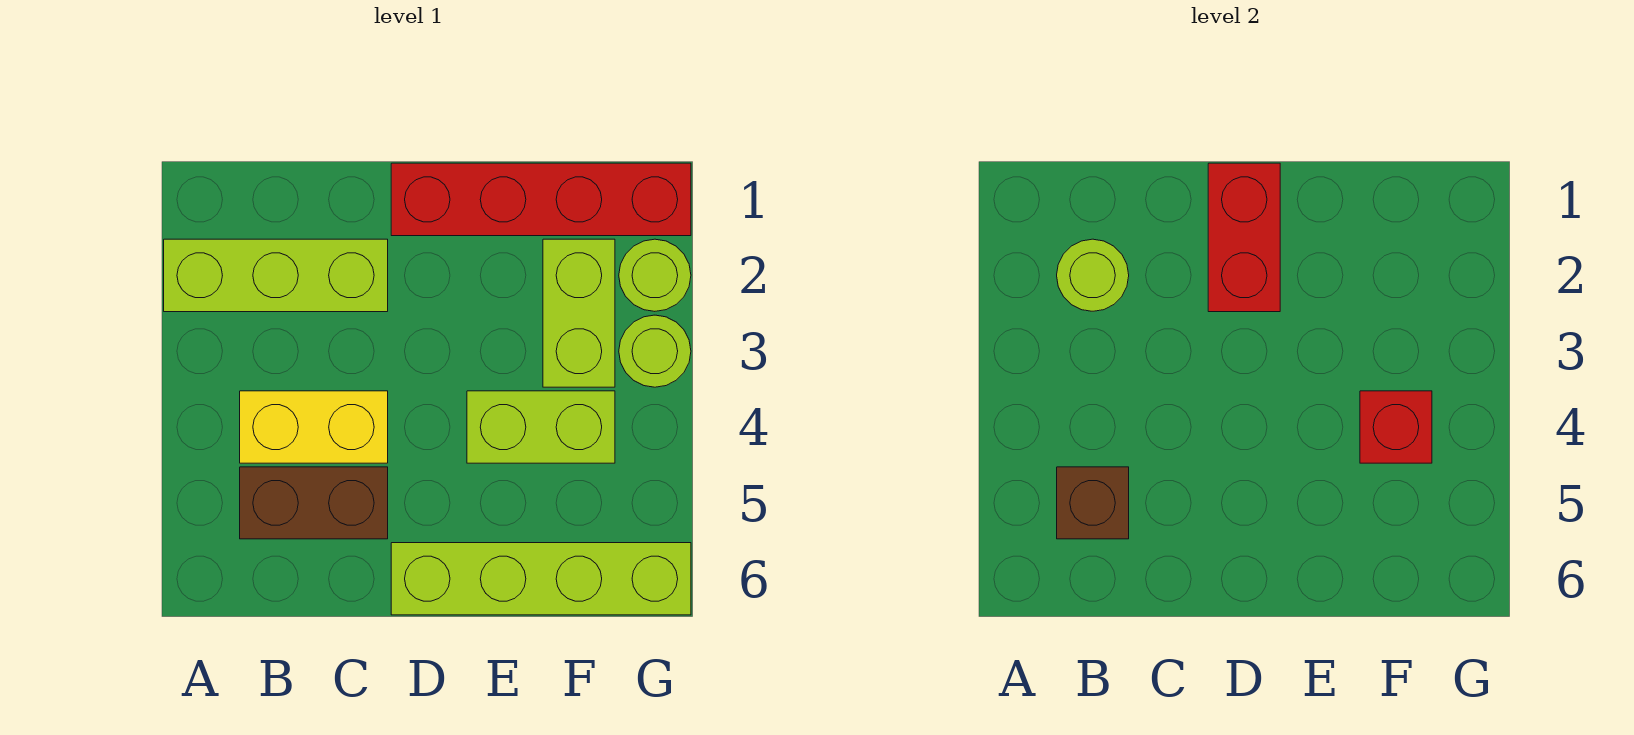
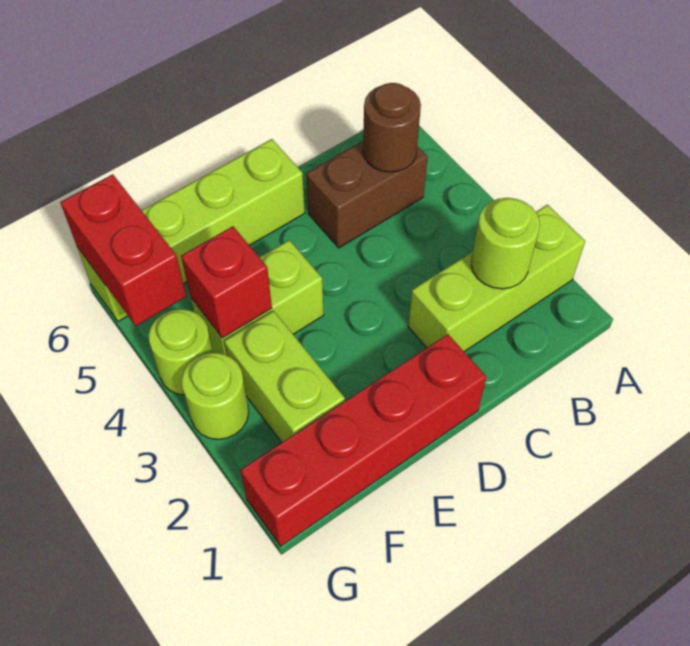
yellow brick B4:C4 level 1 -> none
brown brick B5 level 2 -> brown round brick B5 level 2
red brick D1:D2 level 2 -> red brick G5:G6 level 2
lime round brick G2 level 1 -> lime round brick G4 level 1

